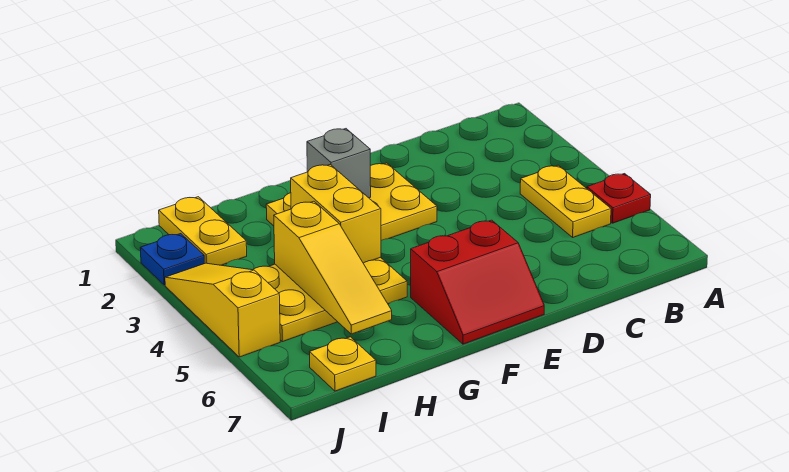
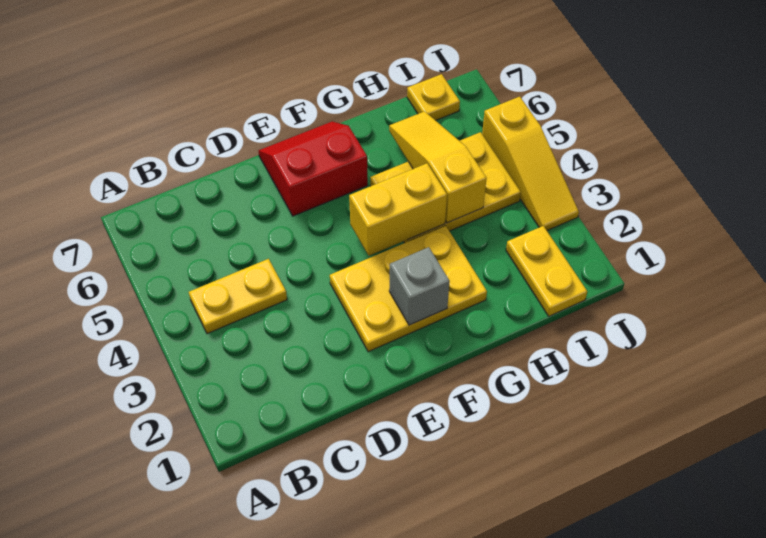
red plate A5 level 1 -> none
yellow plate B4:B5 level 1 -> yellow plate B4:C4 level 1
yellow brick G3:G4 level 2 -> yellow brick F4:G4 level 2
blue plate J2 level 1 -> none

